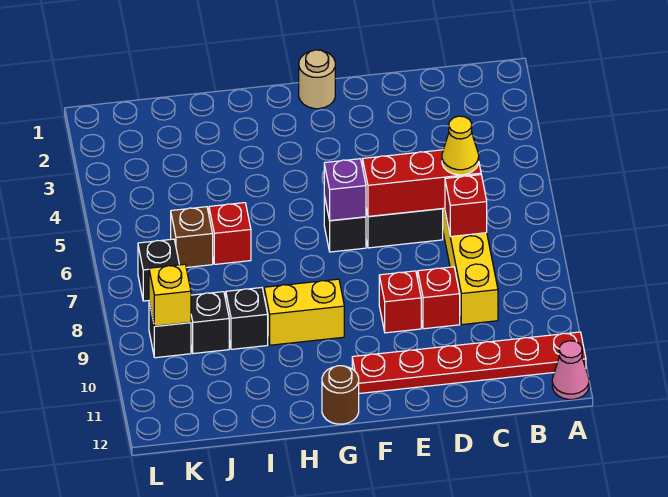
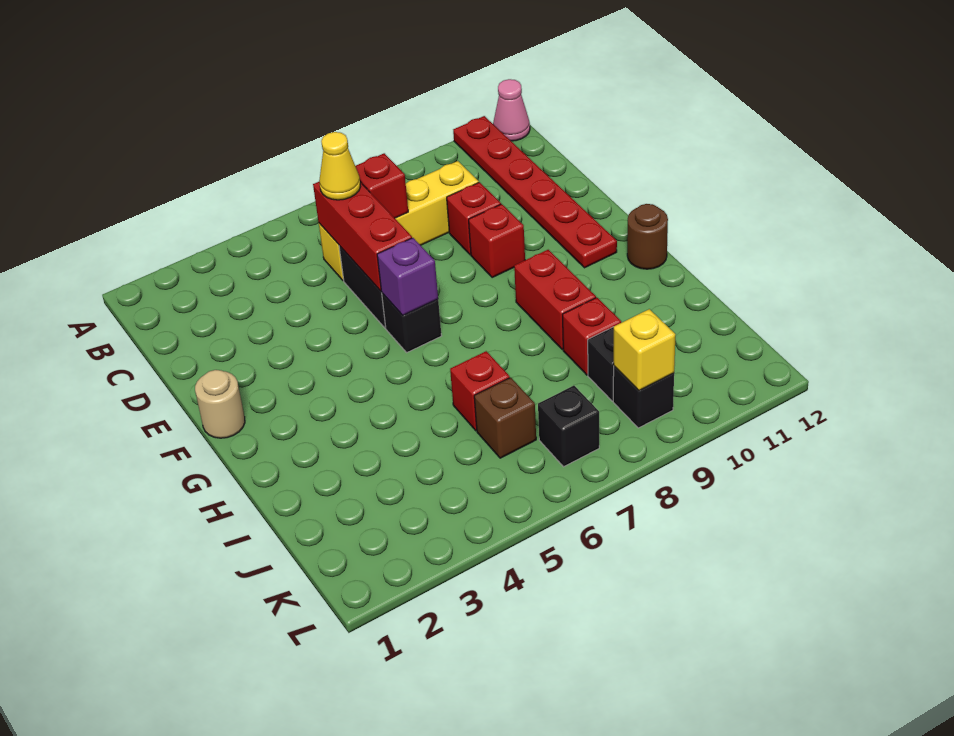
yellow brick G9:H9 level 1 -> red brick G9:H9 level 1
black brick I9 level 1 -> red brick I9 level 1

